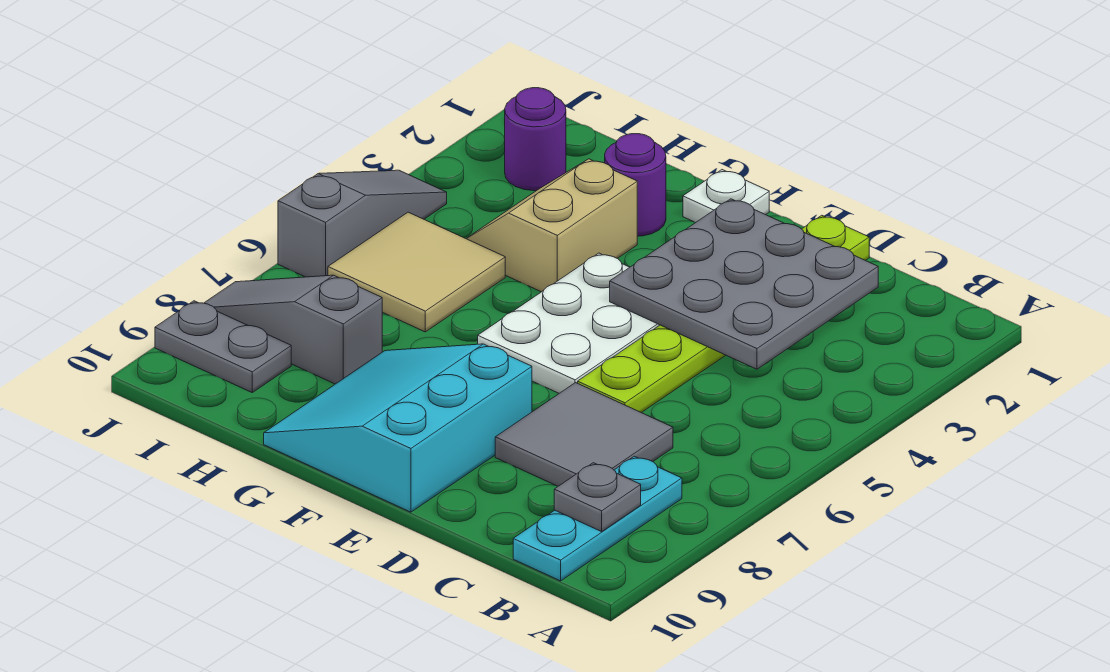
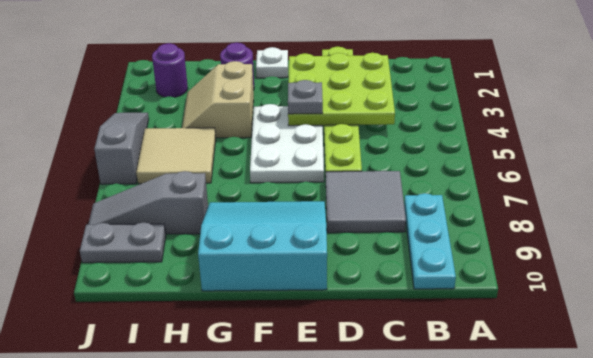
grey plate B9 level 2 -> grey plate E4 level 3
grey plate C2:E4 level 2 -> lime plate C2:E4 level 2
cyan slope E8:G10 level 1 top E -> cyan slope E8:G10 level 1 top 10

